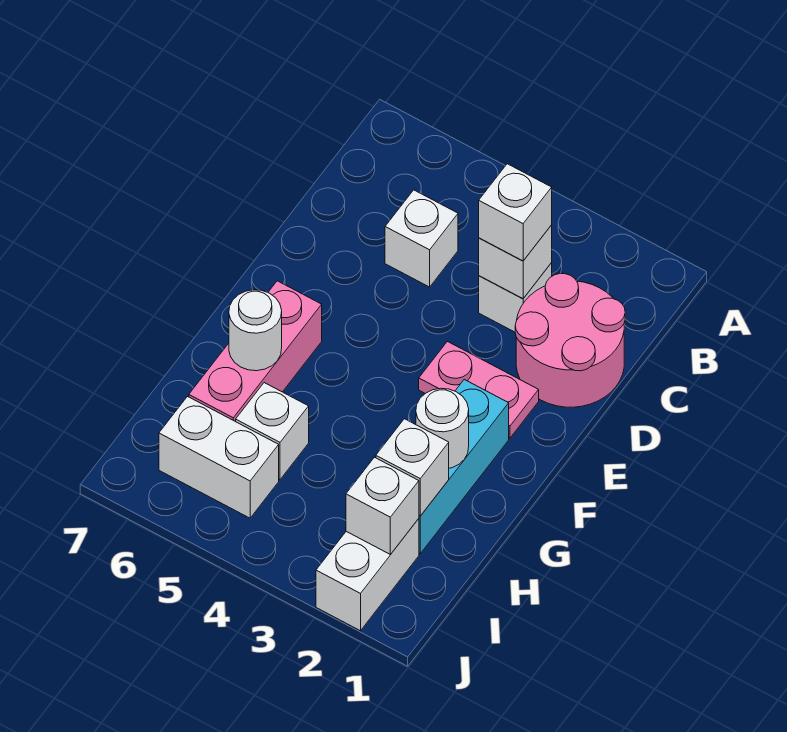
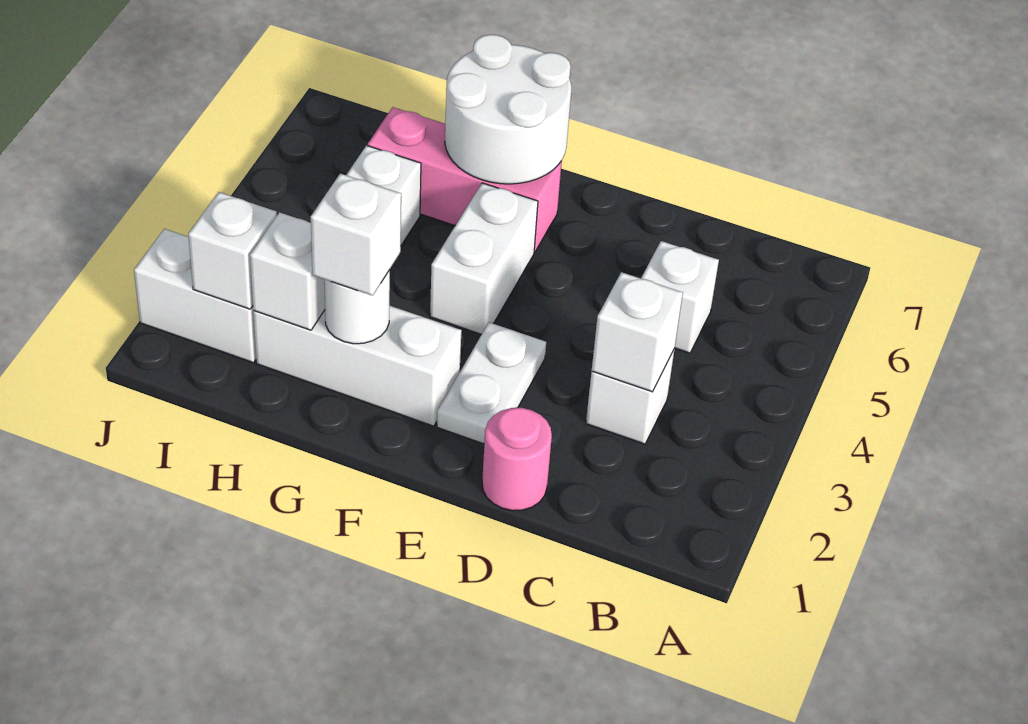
pink round brick C1:D2 level 1 -> pink round brick D1 level 1
white brick C3 level 3 -> white brick G2 level 3
pink plate E2:E3 level 1 -> white plate E2:E3 level 1
cyan brick F2:H2 level 1 -> white brick F2:H2 level 1
white round brick G6 level 2 -> white round brick F6:G7 level 2
white brick I5:I6 level 1 -> white brick F4:F5 level 1

